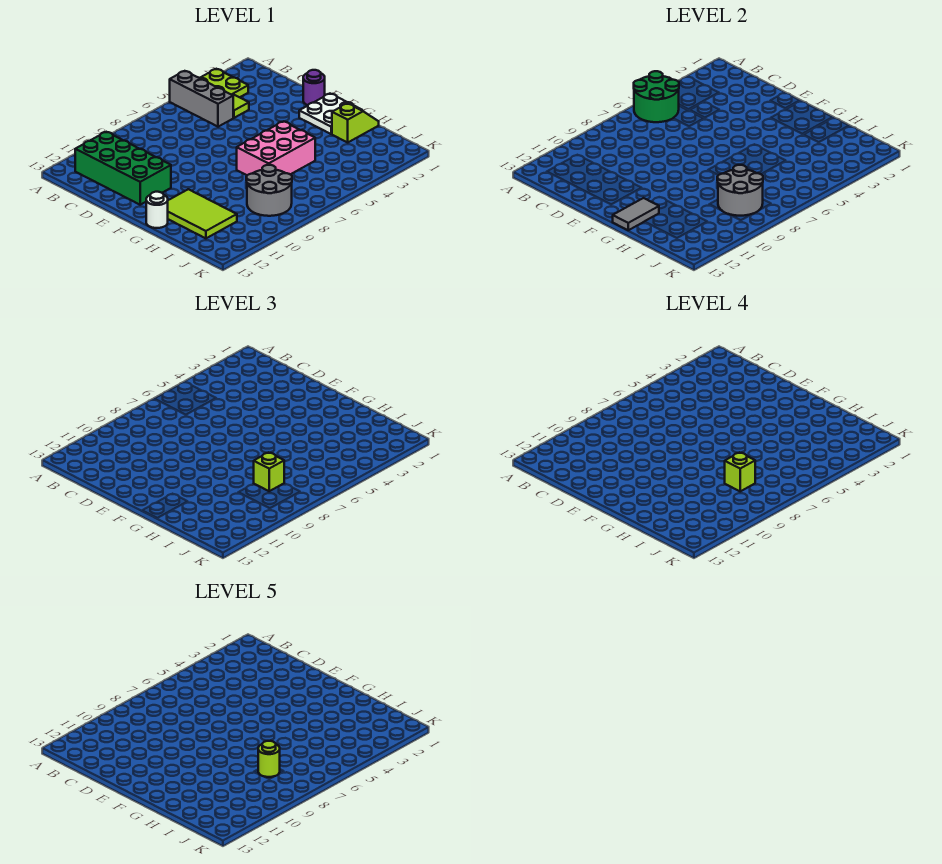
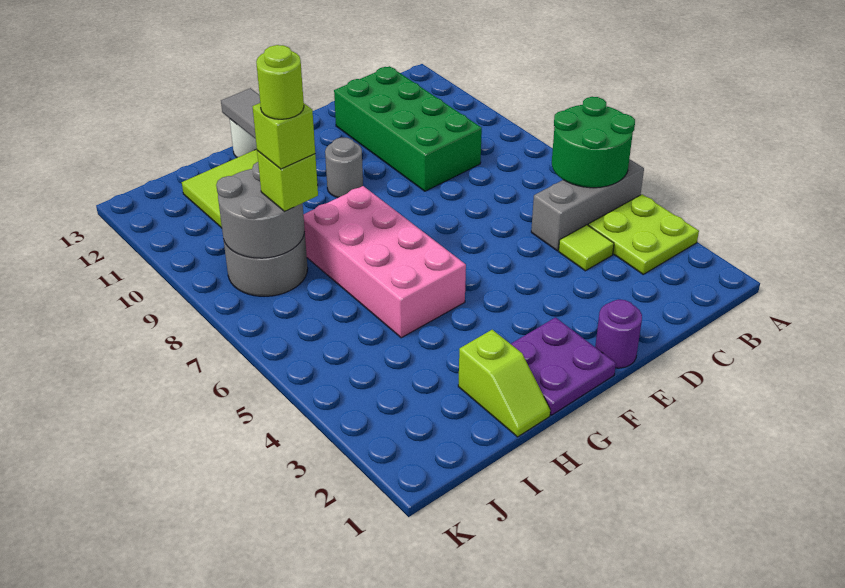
green brick B11:E12 level 1 -> green brick C9:D12 level 1
white plate F1:G2 level 1 -> purple plate F1:G2 level 1
none -> grey round brick F10 level 1
pink brick G5:H7 level 1 -> pink brick G5:H8 level 1

